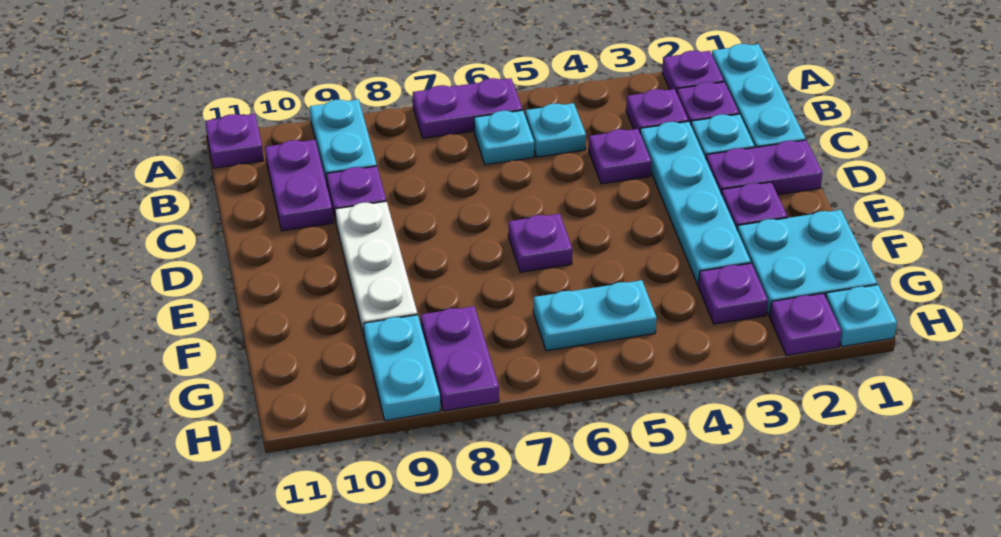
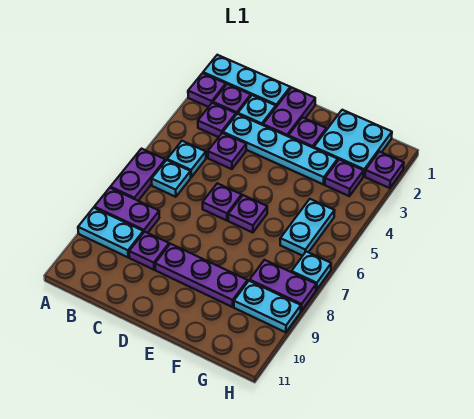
purple plate A11 level 1 -> purple plate D6 level 1
purple plate B10:C10 level 1 -> purple plate A8:B8 level 1
white plate D9:F9 level 1 -> purple plate D9:F9 level 1
cyan plate H1 level 1 -> cyan plate H7 level 1

